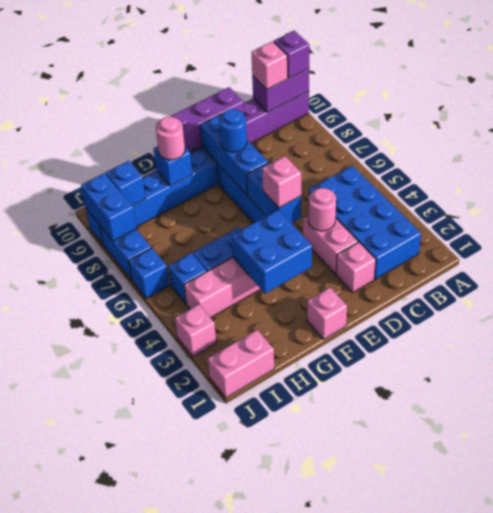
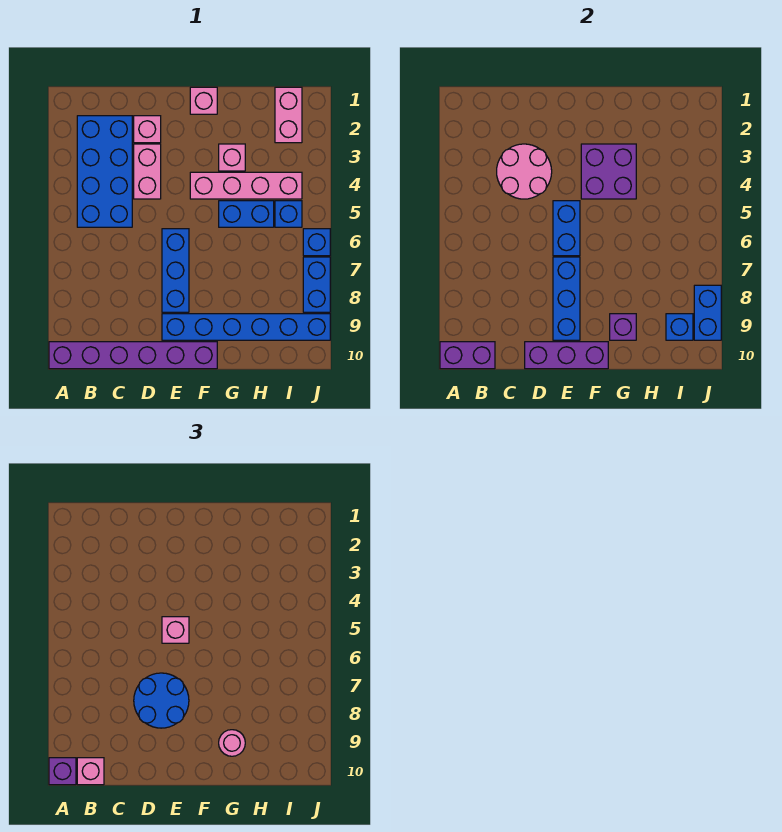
pink round brick D4 level 2 -> pink round brick C3:D4 level 2
blue round brick E8 level 3 -> blue round brick D7:E8 level 3
blue brick F3:G4 level 2 -> purple brick F3:G4 level 2
blue brick G9 level 2 -> purple brick G9 level 2
pink brick I1:J1 level 1 -> pink brick I1:I2 level 1
pink brick J3 level 1 -> pink brick G3 level 1

